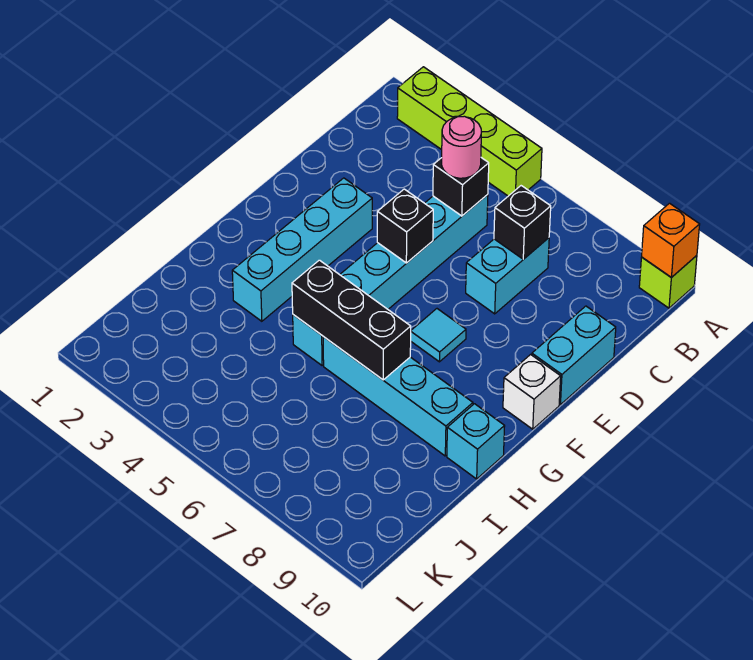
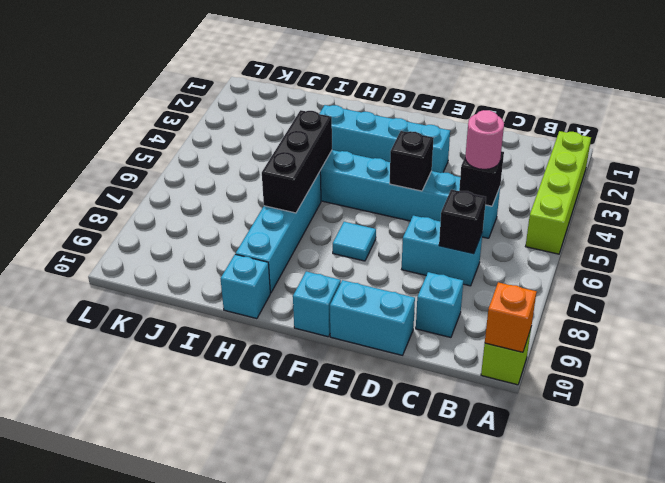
none -> cyan brick C9 level 1
white brick F10 level 1 -> cyan brick F10 level 1

